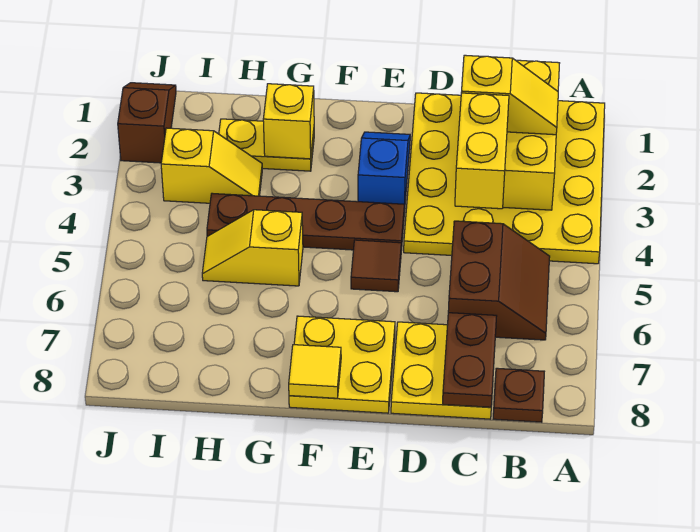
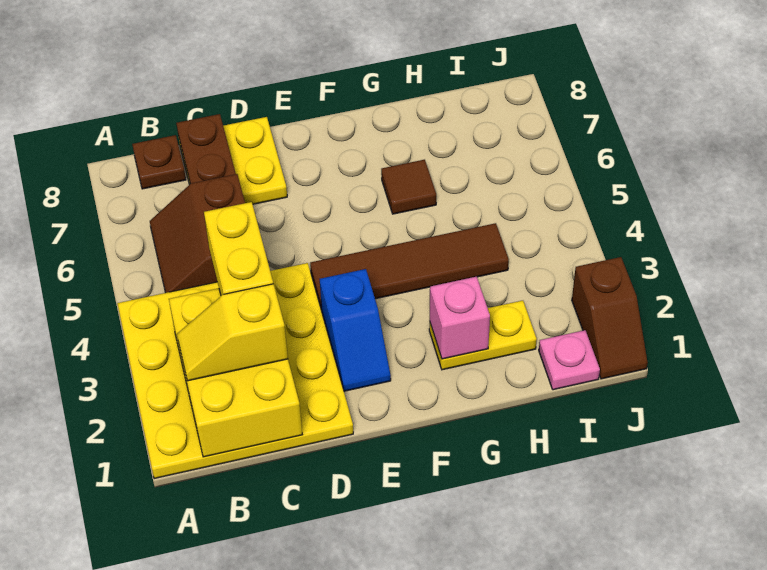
brown plate E4:H4 level 1 -> brown tile E4:H4 level 1
brown tile E5 level 1 -> brown tile G6 level 1
yellow plate E7:F8 level 1 -> none
yellow tile F8 level 2 -> none
yellow brick G2 level 2 -> pink brick G2 level 2
yellow slope G5:H5 level 1 top G -> none
yellow slope H3:I3 level 1 top I -> none
none -> pink plate I1 level 1

